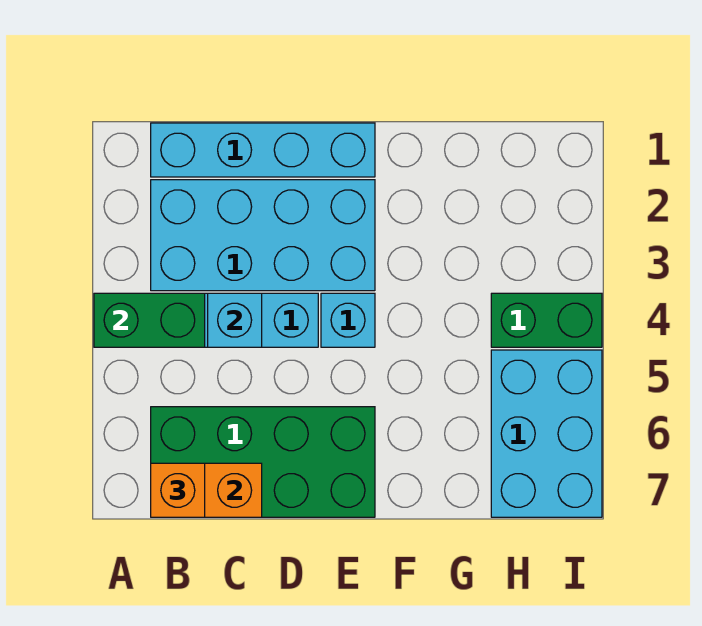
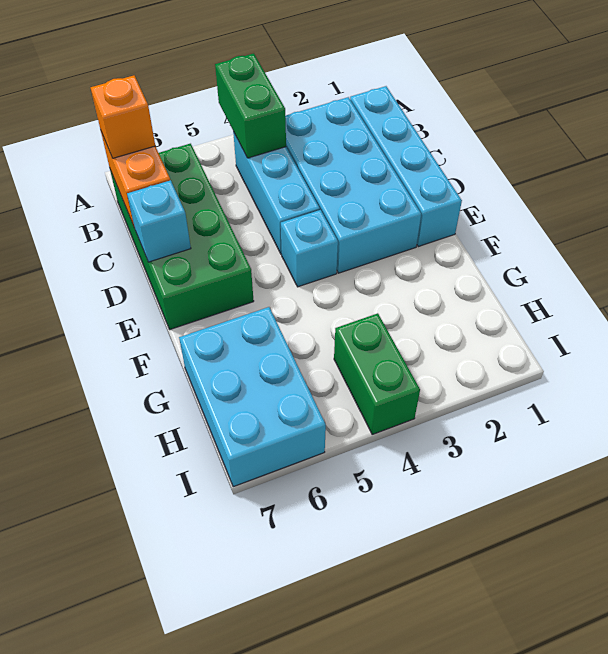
cyan brick C4 level 2 -> cyan brick D7 level 2
cyan brick H5:I7 level 1 -> cyan brick G6:I7 level 1

